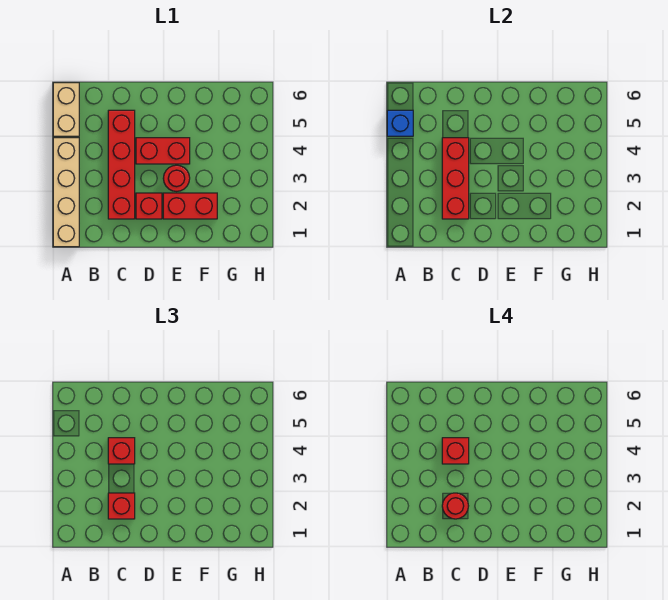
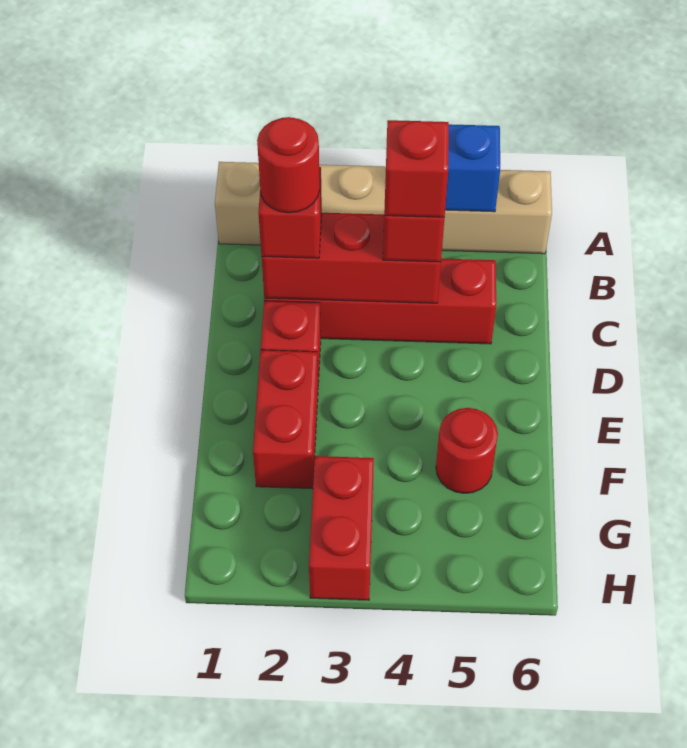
red brick D4:E4 level 1 -> red brick G3:H3 level 1
red round brick E3 level 1 -> red round brick F5 level 1

